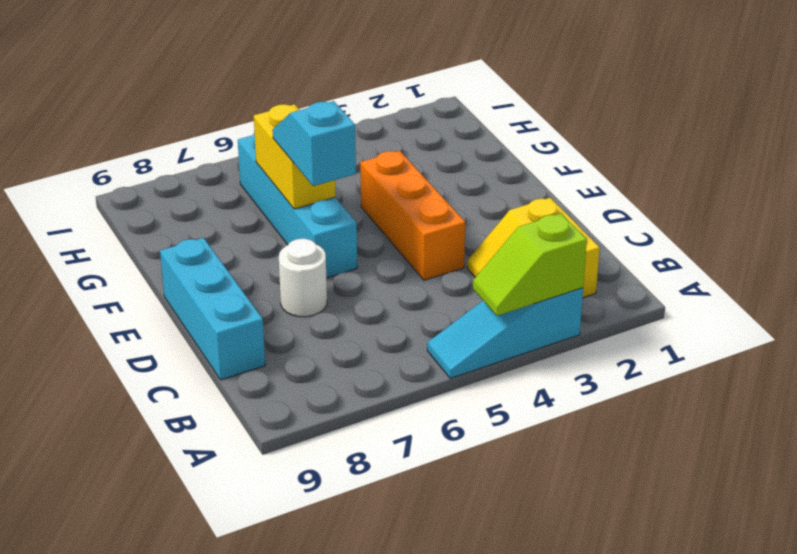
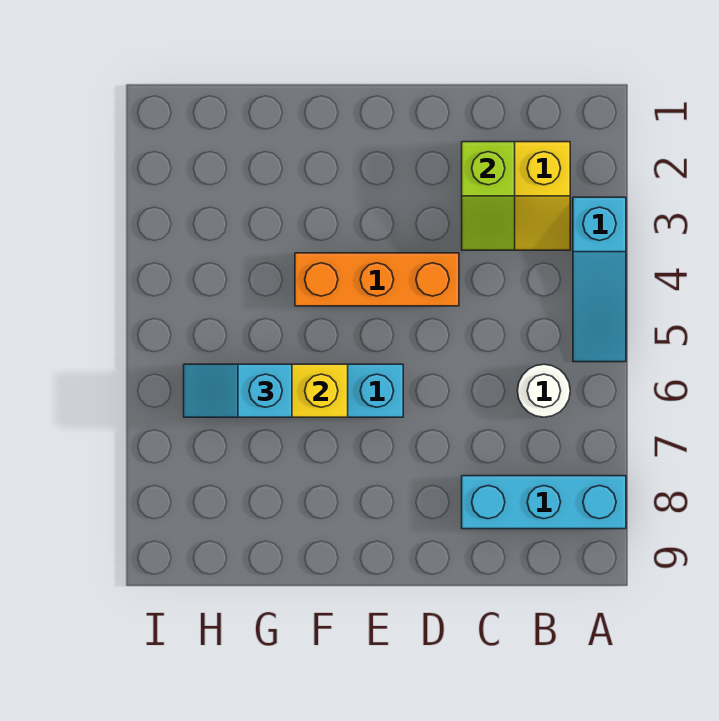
lime slope A3:A4 level 2 top 3 -> lime slope C2:C3 level 2 top 2
cyan brick C9:E9 level 1 -> cyan brick A8:C8 level 1
white round brick D7 level 1 -> white round brick B6 level 1
cyan slope E6:F6 level 3 top E -> cyan slope G6:H6 level 3 top G

